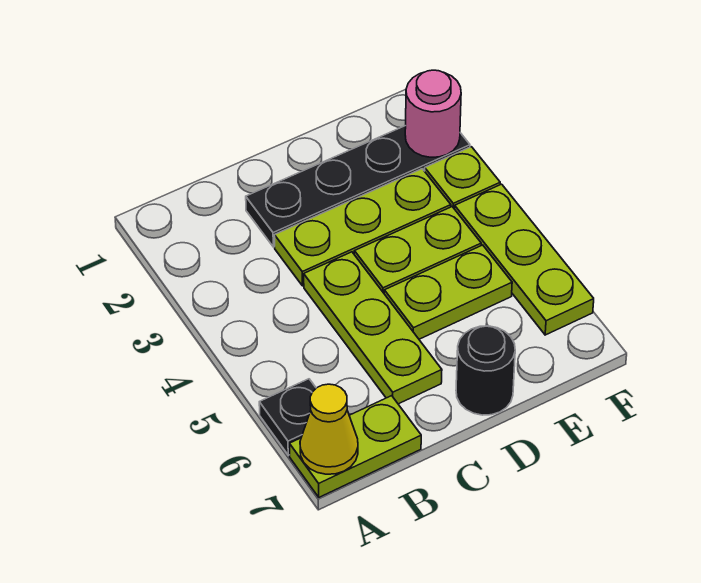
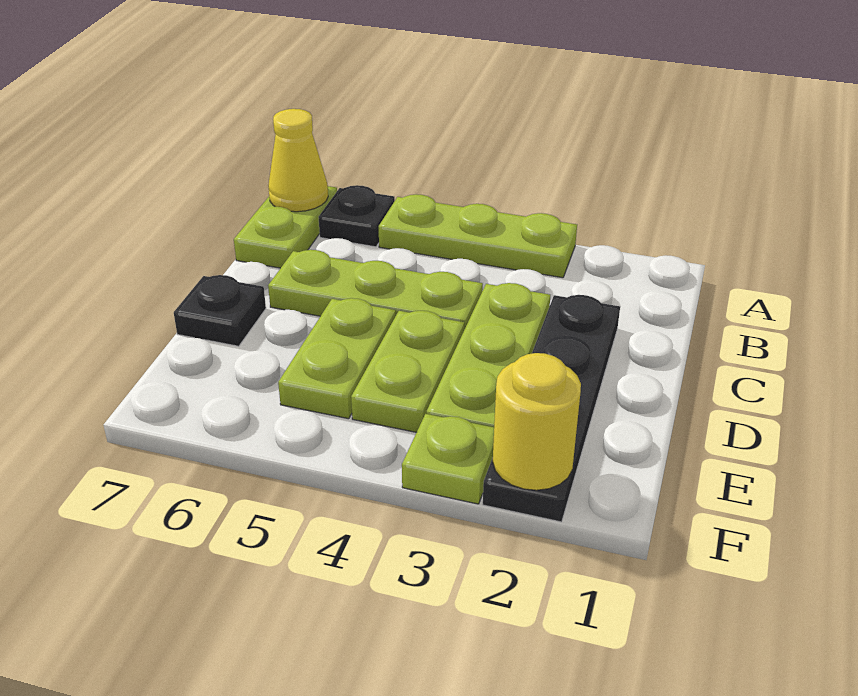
black round brick D7 level 1 -> black plate D7 level 1
pink round brick F2 level 2 -> yellow round brick F2 level 2
lime plate F4:F6 level 1 -> lime plate A3:A5 level 1

